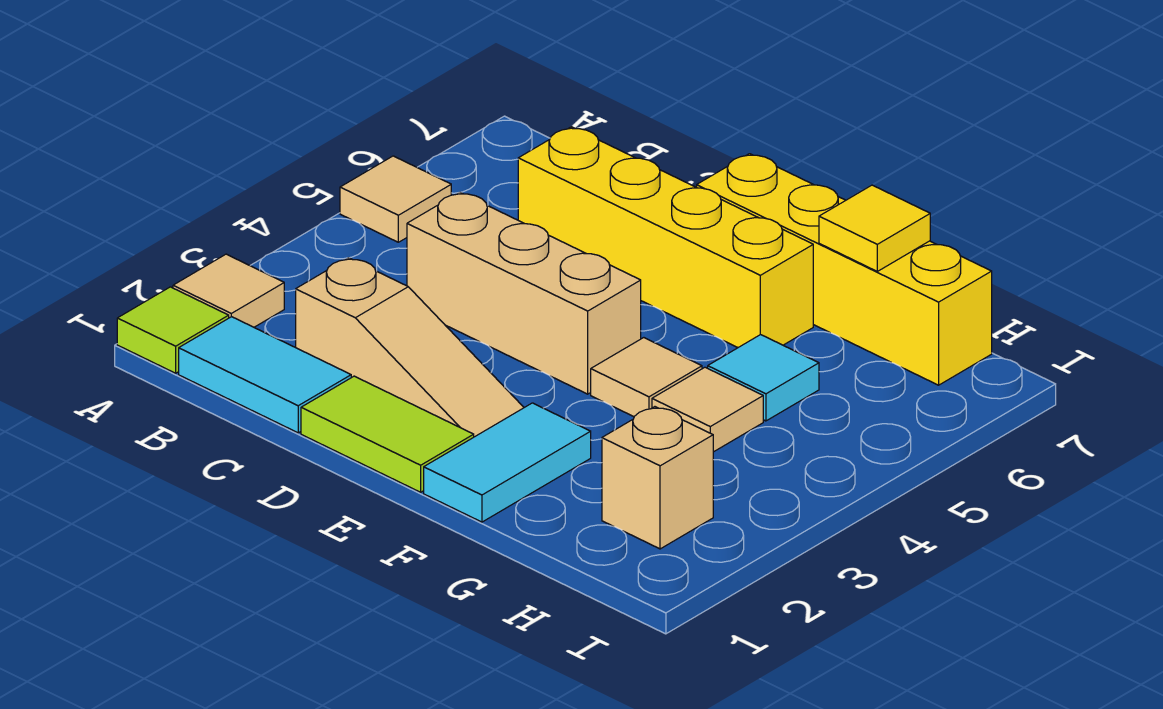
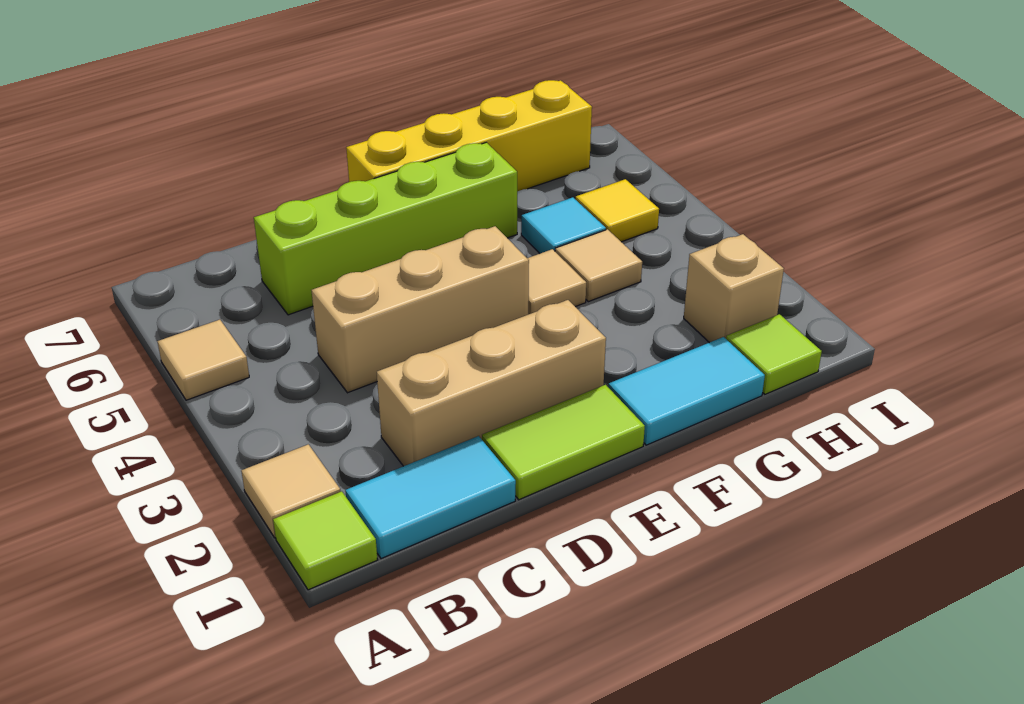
tan slope C2:E2 level 1 top C -> tan brick C2:E2 level 1
yellow brick C6:F6 level 1 -> lime brick C6:F6 level 1
cyan tile F1:F2 level 1 -> cyan tile F1:G1 level 1
yellow tile G7 level 2 -> yellow tile H5 level 1
none -> lime tile H1 level 1

